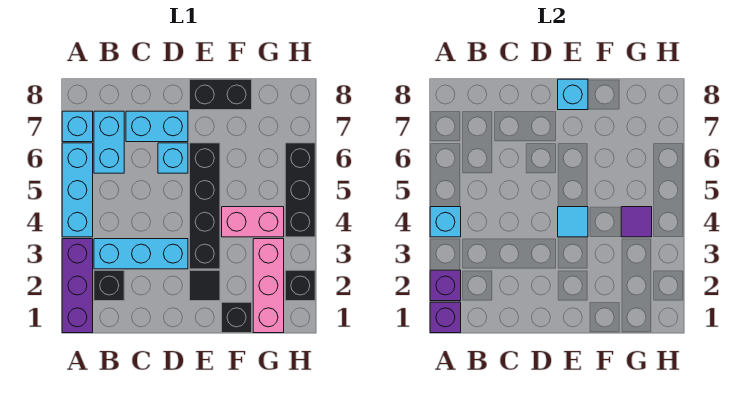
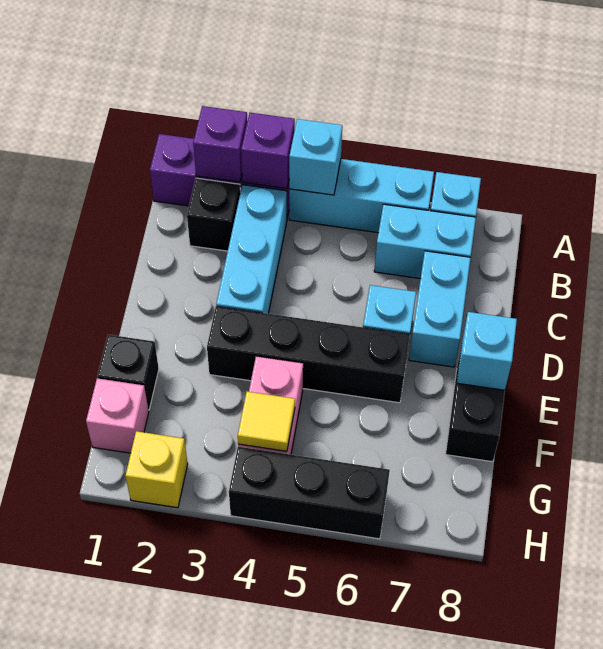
purple brick A1 level 2 -> purple brick A3 level 2
black tile E2 level 1 -> none
cyan tile E4 level 2 -> none
pink brick G1:G3 level 1 -> pink brick G1 level 1
purple tile G4 level 2 -> yellow tile G4 level 2
black brick H2 level 1 -> yellow brick H2 level 1

